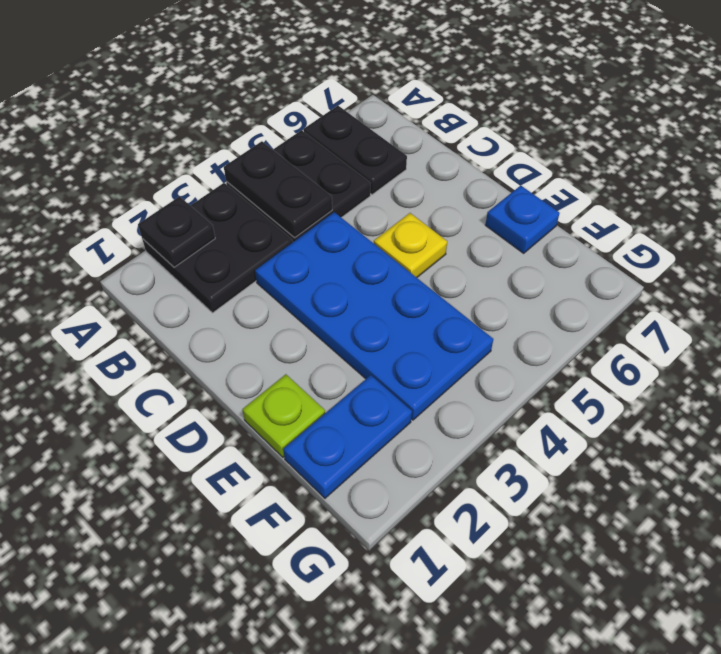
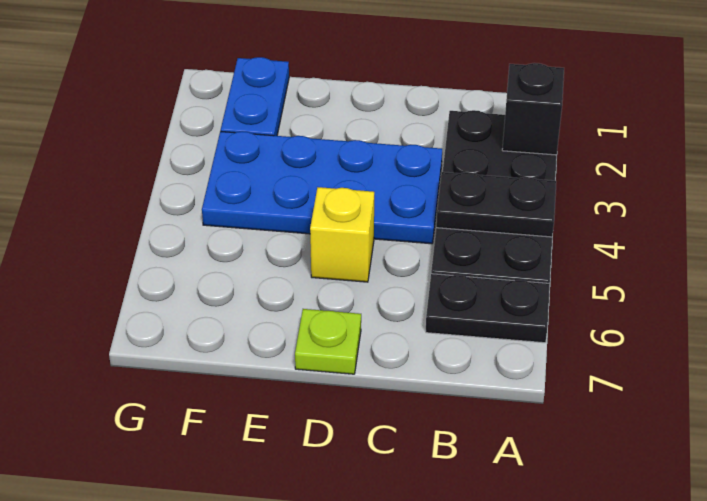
black plate A2 level 2 -> black brick A2 level 2
yellow plate D5 level 1 -> yellow brick D5 level 1
lime plate E1 level 1 -> lime plate D7 level 1
blue plate E7 level 1 -> none

